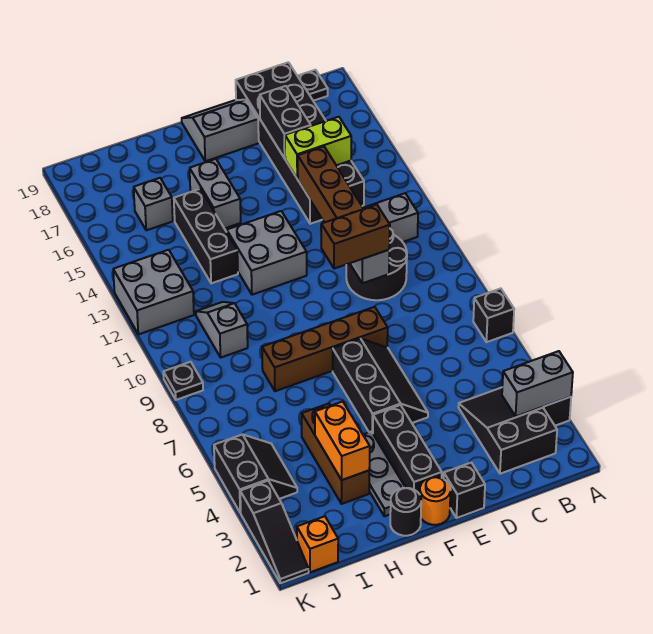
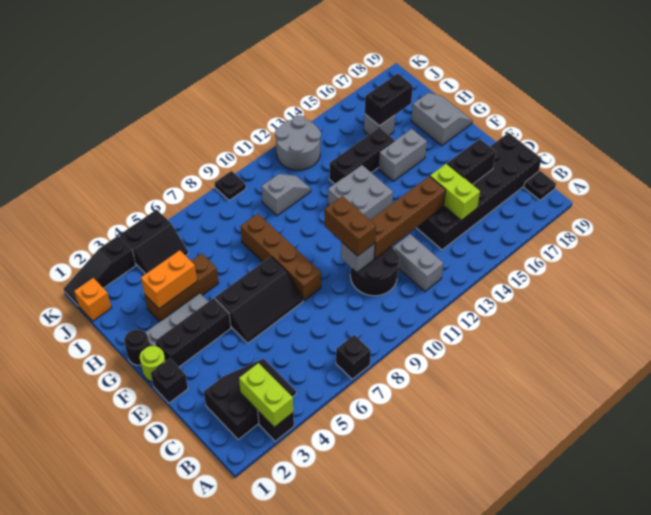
grey brick A3:B3 level 2 -> lime brick A3:B3 level 2
grey slope E18:F19 level 1 top 18 -> grey slope G18:H19 level 1 top 18
orange round brick F1 level 1 -> lime round brick F1 level 1
none -> black brick I16:I17 level 2
grey brick J12:K13 level 1 -> grey round brick J12:K13 level 1

